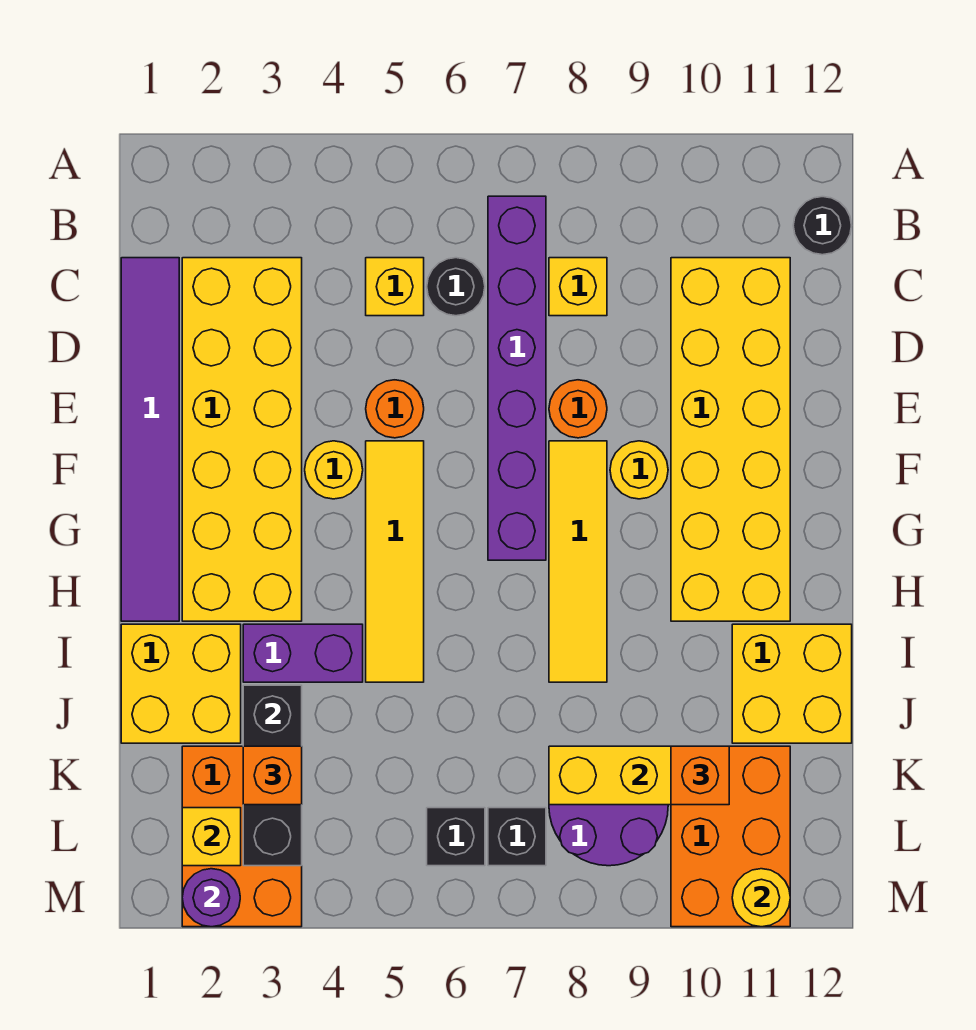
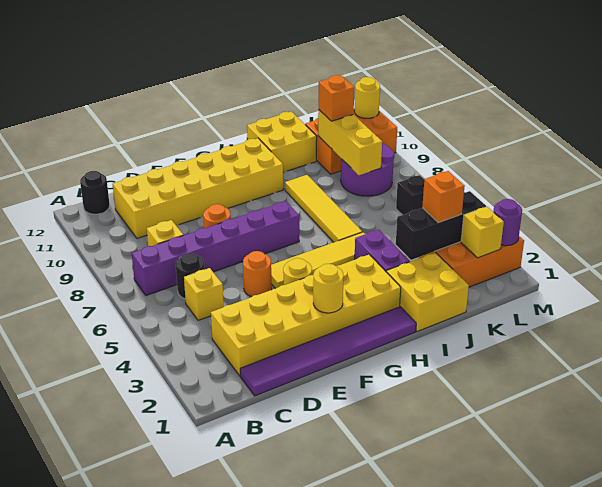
yellow tile F8:I8 level 1 -> yellow tile I6:I9 level 1
yellow round brick F9 level 1 -> yellow round brick F2 level 2
black brick L7 level 1 -> none

